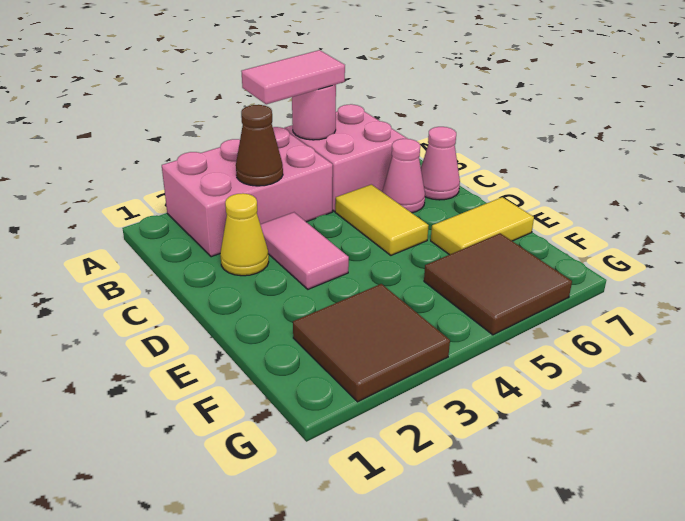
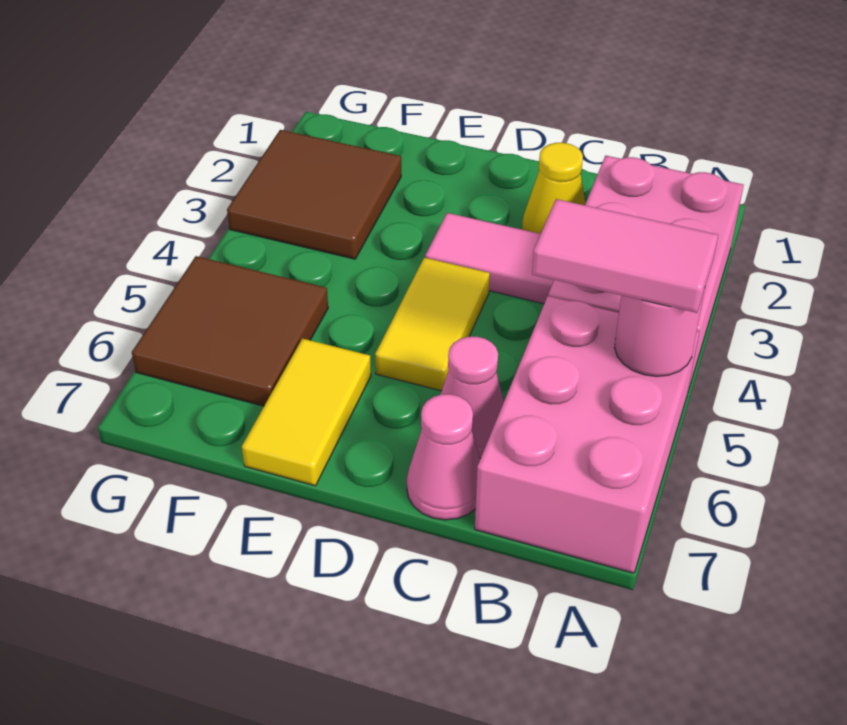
pink tile A4:A5 level 3 -> pink tile A5:B5 level 3
pink brick A5:B6 level 1 -> pink brick A5:B7 level 1
brown cone B3 level 2 -> none
yellow tile C5:D5 level 1 -> yellow tile D4:D5 level 1

